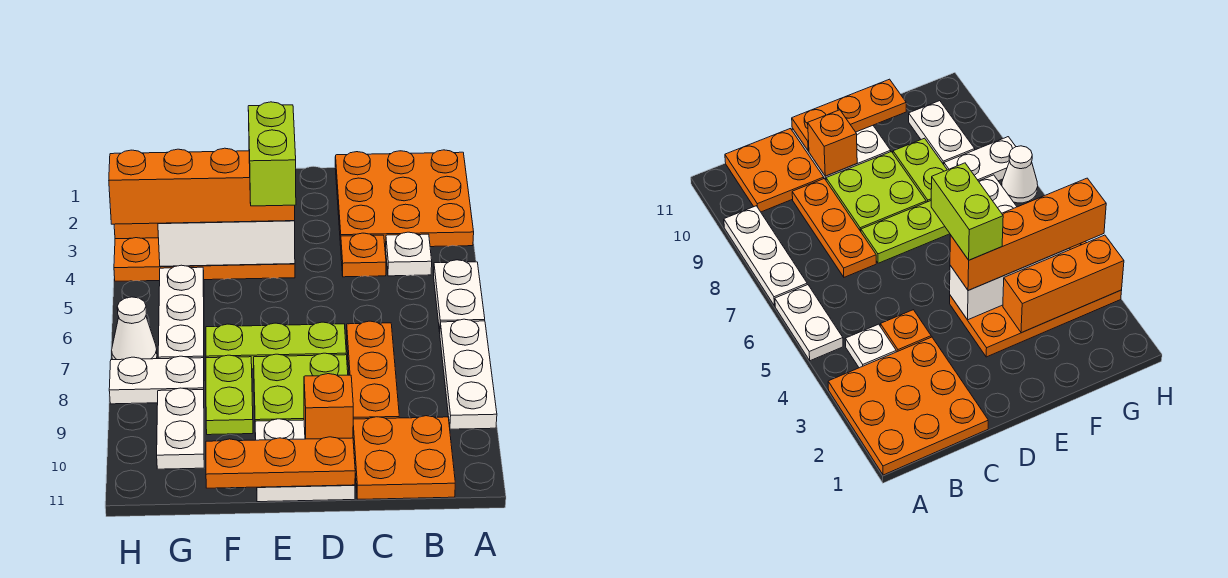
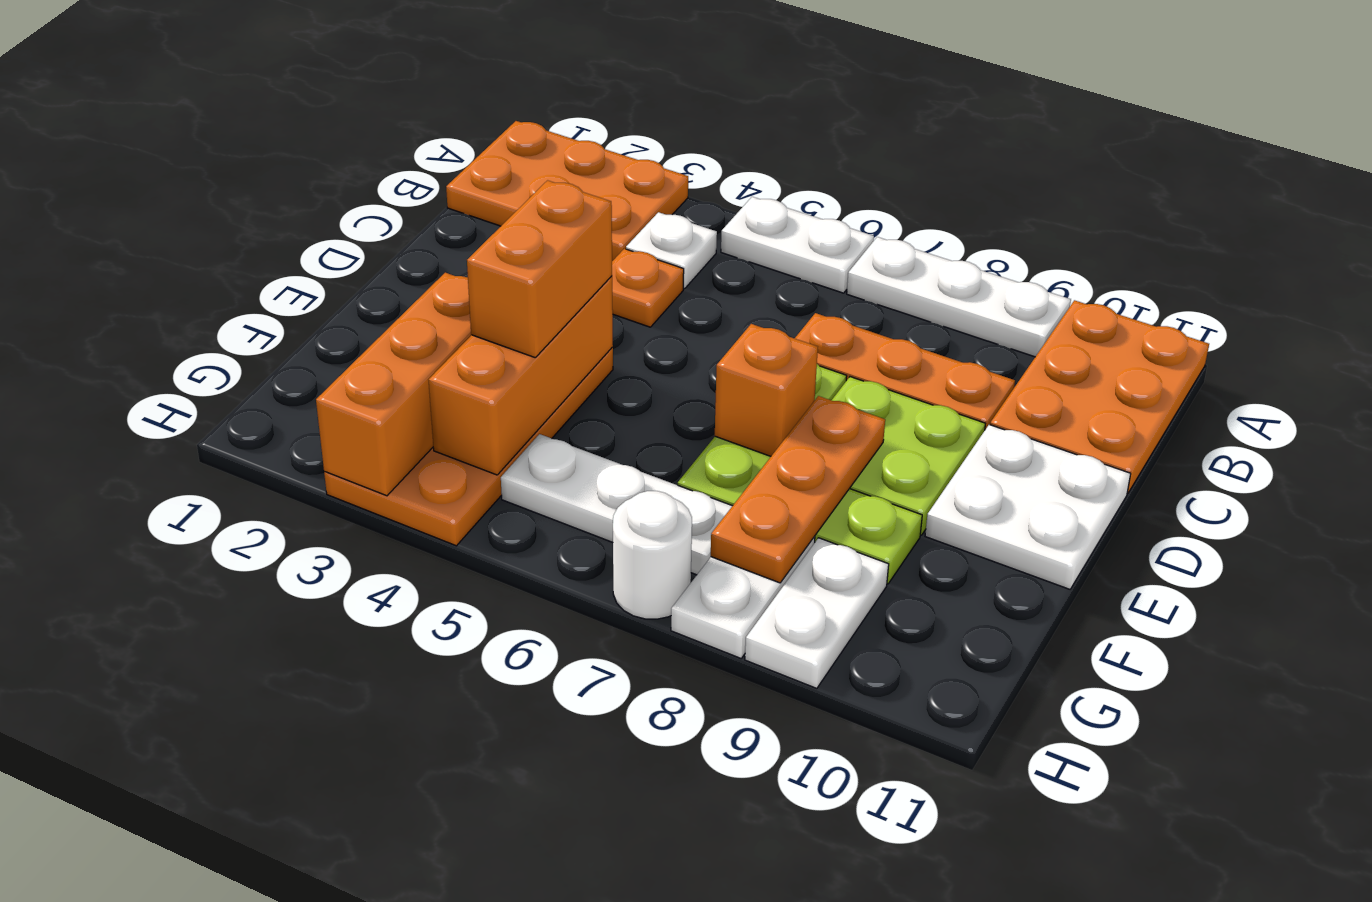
orange plate A1:C3 level 1 -> orange plate A1:B3 level 1
orange plate B10:C11 level 1 -> orange plate A10:C11 level 1
orange brick D10 level 2 -> orange brick E7 level 2
orange plate D11:F11 level 2 -> orange plate E8:G8 level 2
white brick E4:G4 level 2 -> orange brick E4:G4 level 2
orange brick E4:H4 level 3 -> orange brick E4:F4 level 3
lime brick E4:E5 level 4 -> none
white plate G9:G10 level 1 -> white plate G9:H9 level 1
white cone H7 level 1 -> white round brick H7 level 1

